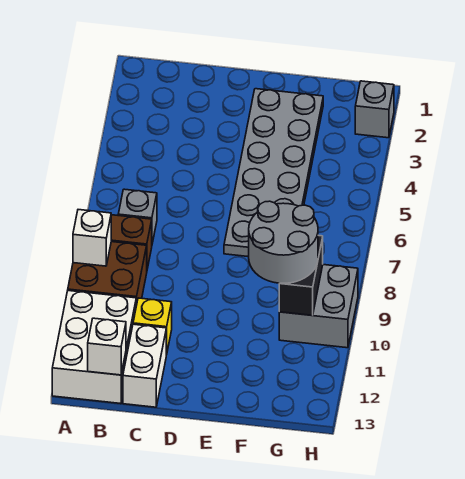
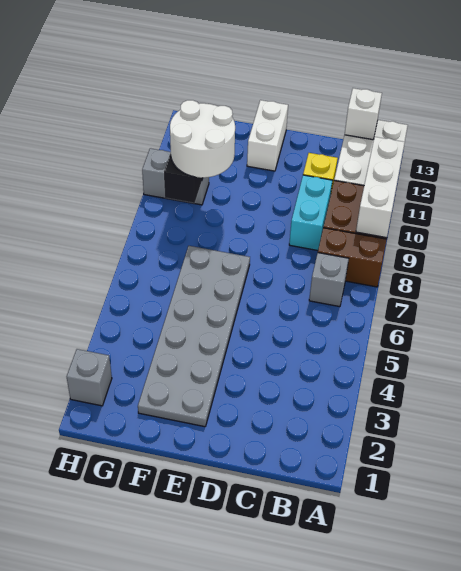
white brick A9 level 2 -> white brick A9:A11 level 2
none -> cyan brick C9:C10 level 1
white brick C12:C13 level 1 -> white brick E12:E13 level 1
grey round brick F9:G10 level 3 -> white round brick F9:G10 level 3
grey brick G9:H10 level 1 -> grey brick G10:H10 level 1

